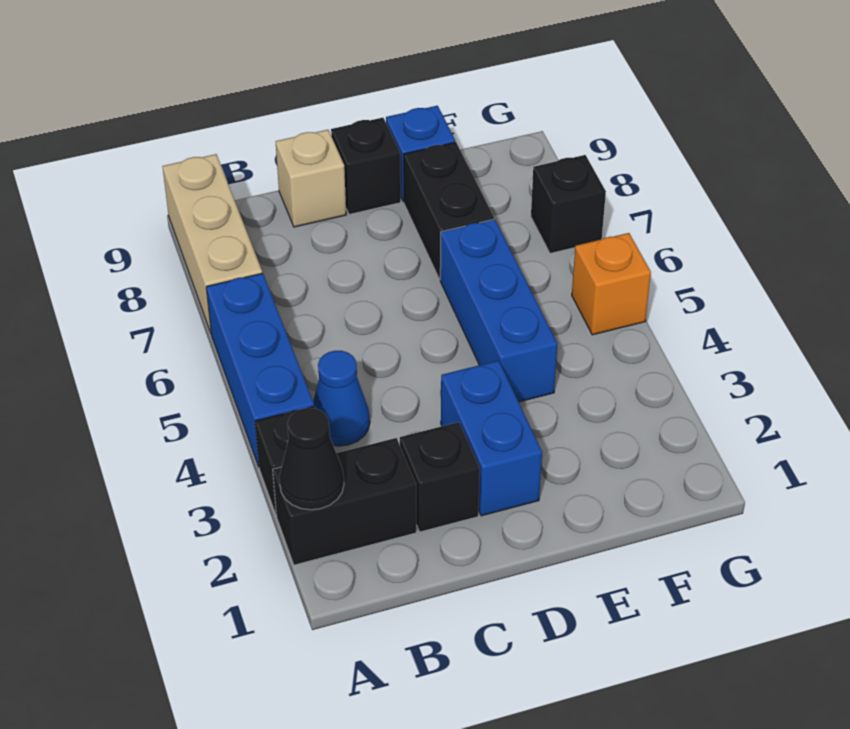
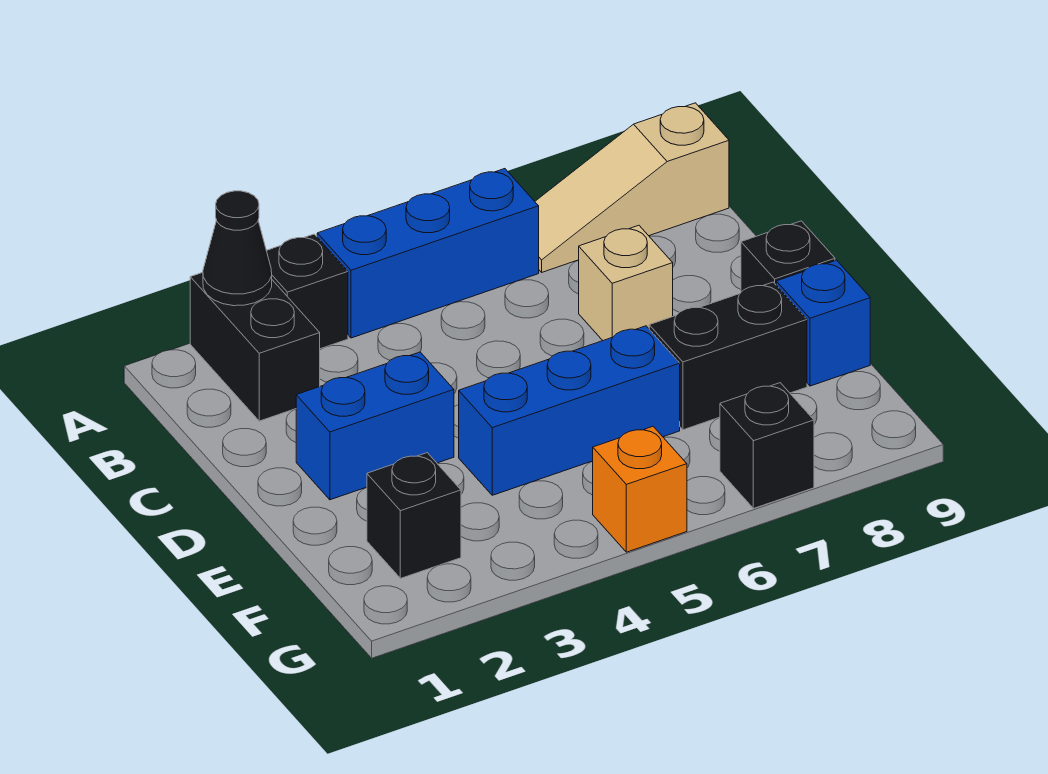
tan brick A7:A9 level 1 -> tan slope A7:A9 level 1 top 9
blue cone B4 level 1 -> none
black brick C2 level 1 -> black brick F2 level 1
tan brick C9 level 1 -> tan brick C7 level 1

